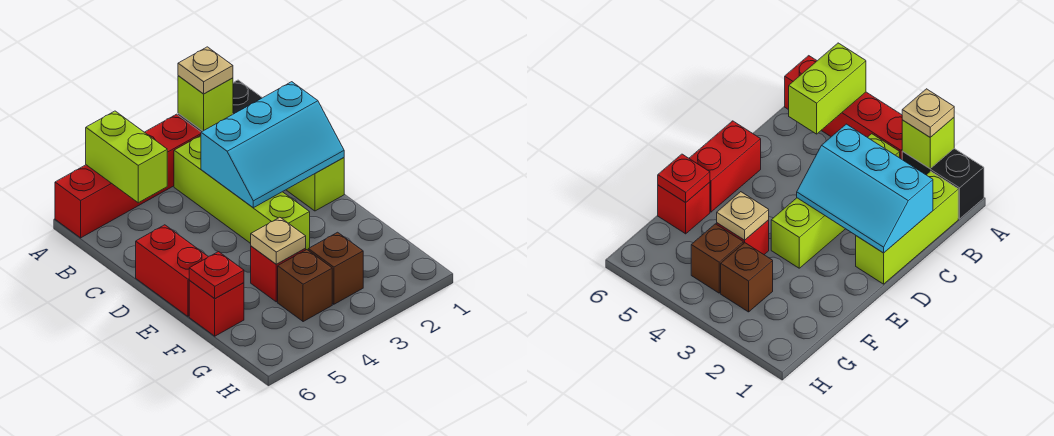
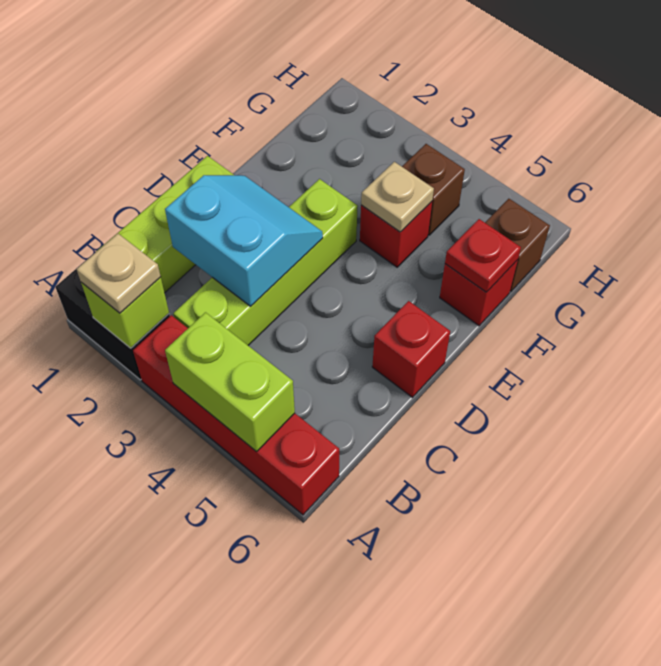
lime brick A5:B5 level 2 -> lime brick A4:A5 level 2
cyan slope C1:D3 level 2 top C -> cyan slope C2:D3 level 2 top C
red brick D6:E6 level 1 -> red brick D6 level 1
brown brick G3 level 1 -> brown brick G6 level 1

